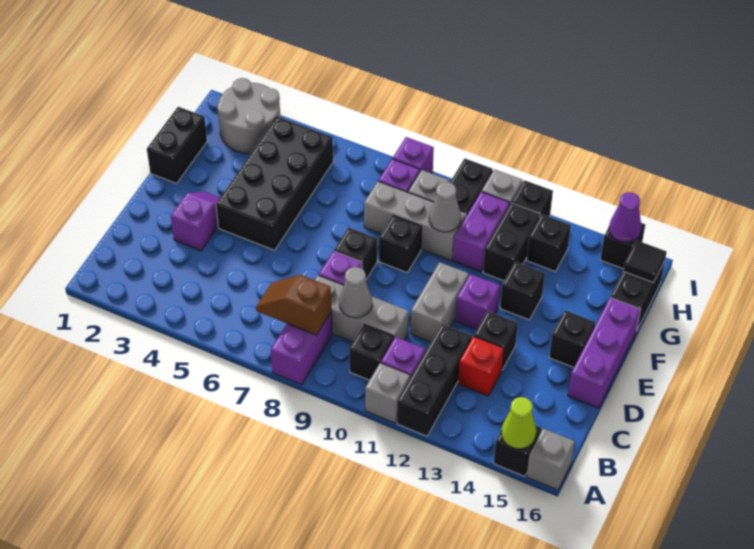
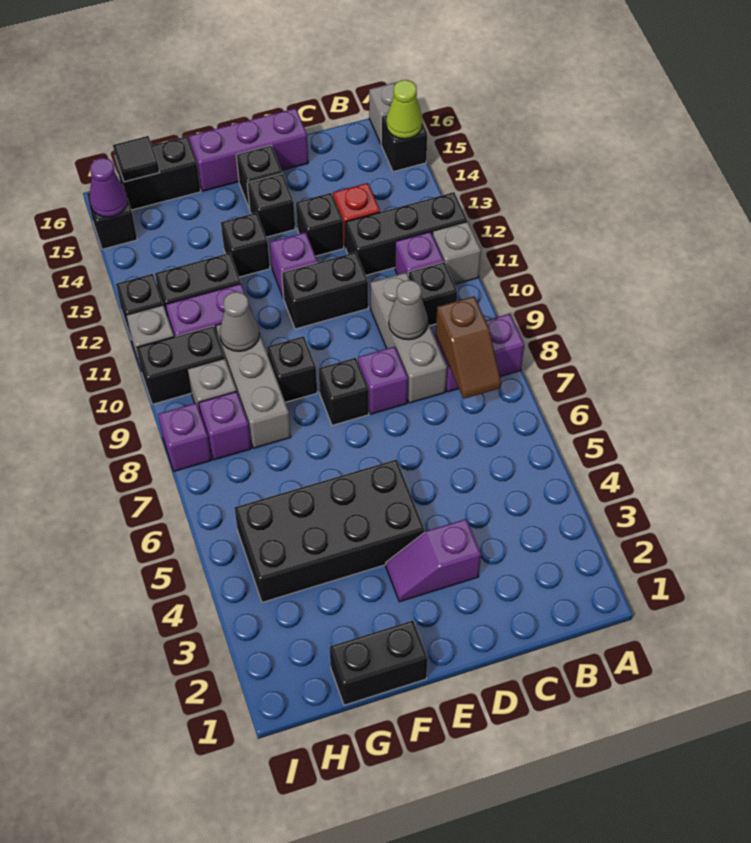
grey brick D11:E11 level 1 -> black brick D11:E11 level 1
grey round brick H2:I3 level 1 -> none
black brick H13 level 1 -> black brick E14 level 1

